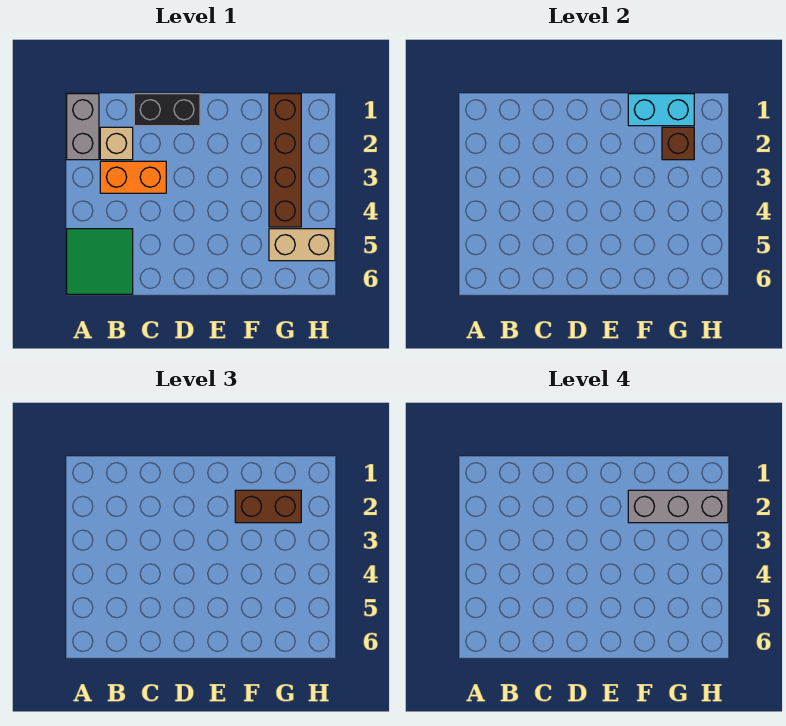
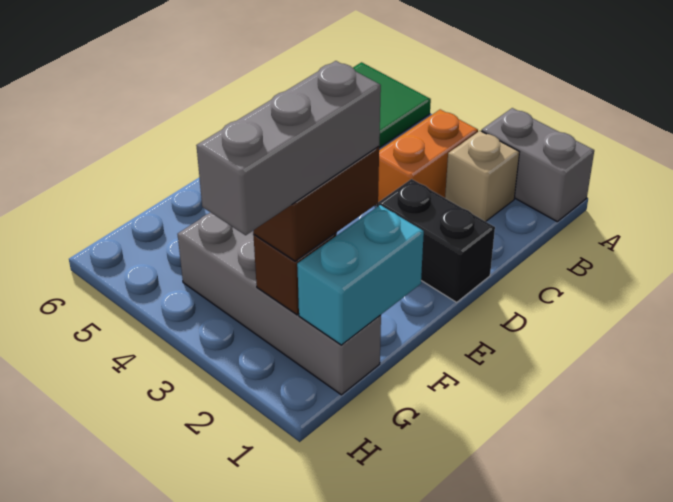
black brick C1:D1 level 1 -> black brick D1:D2 level 1
brown brick G1:G4 level 1 -> grey brick G1:G4 level 1
tan brick G5:H5 level 1 -> none

